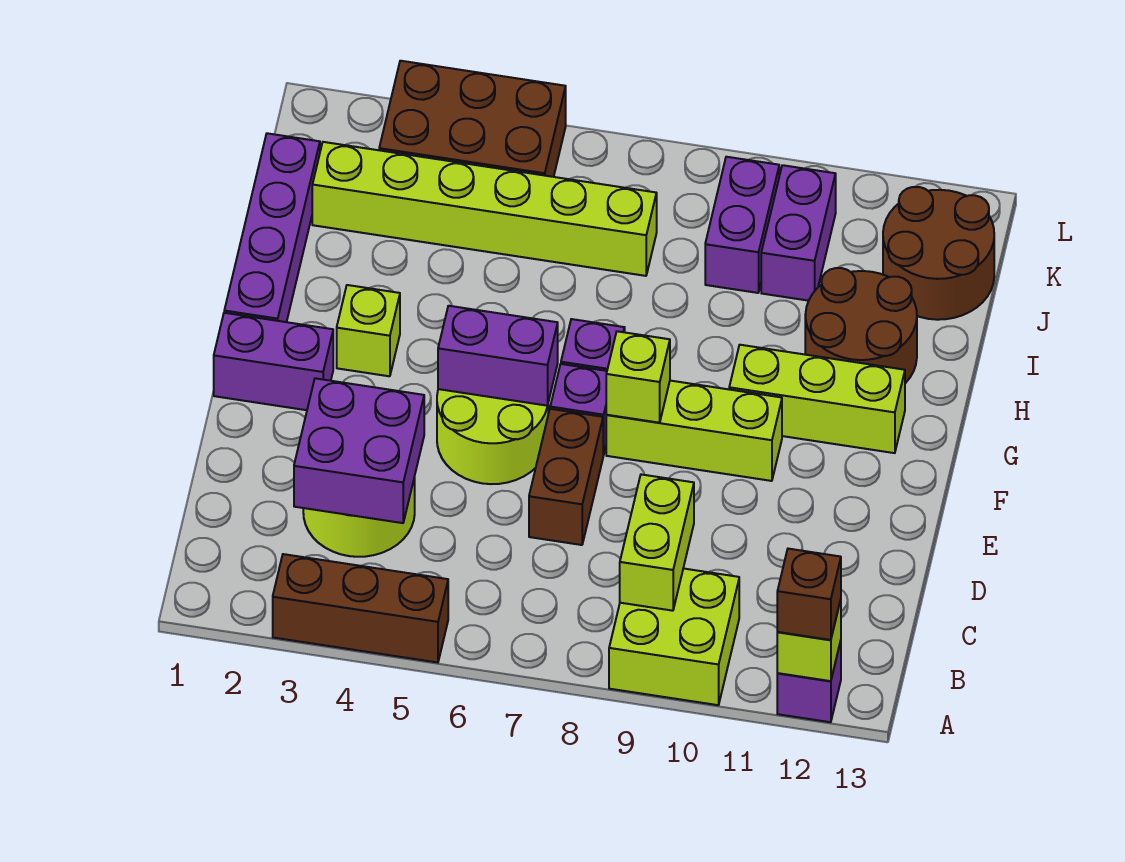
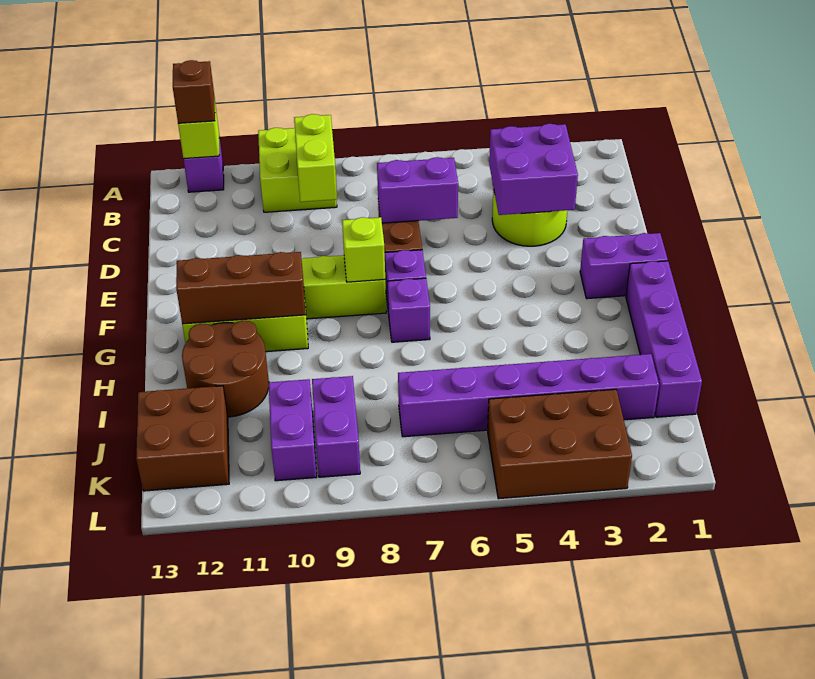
brown brick A3:A5 level 1 -> brown brick G10:G12 level 2
lime round brick E5:F6 level 1 -> none
purple brick F5:F6 level 2 -> purple brick D6:D7 level 2
lime brick G3 level 1 -> none
lime brick J2:J7 level 1 -> purple brick J2:J7 level 1
brown round brick J12:K13 level 1 -> brown brick J12:K13 level 1

